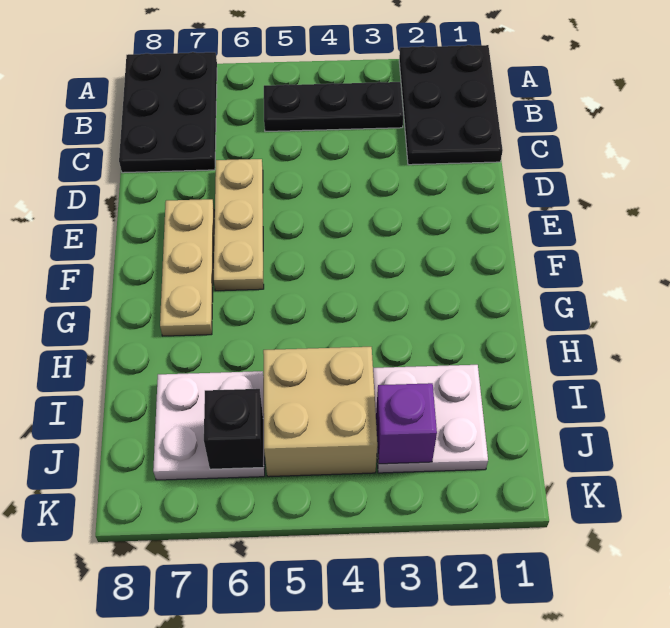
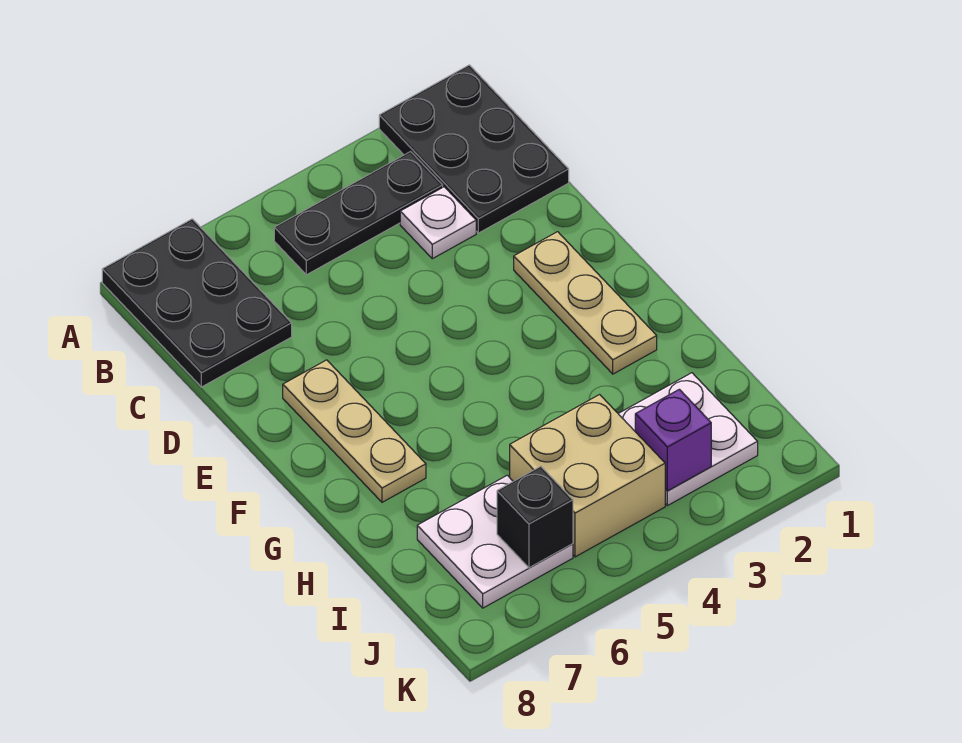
none -> white plate C3 level 1
tan plate D6:F6 level 1 -> tan plate E2:G2 level 1

